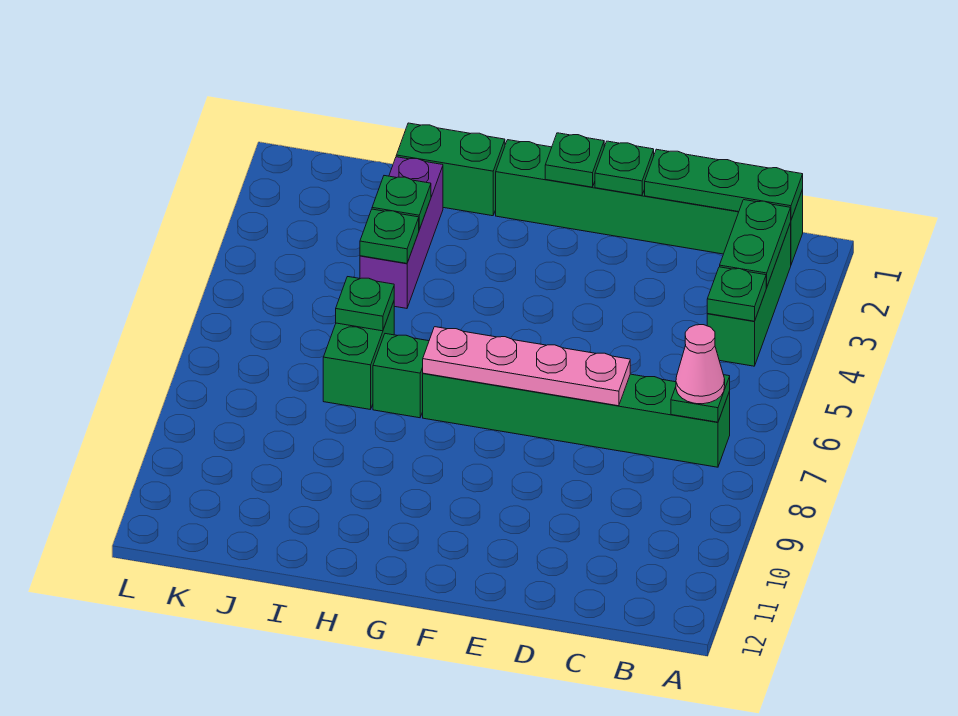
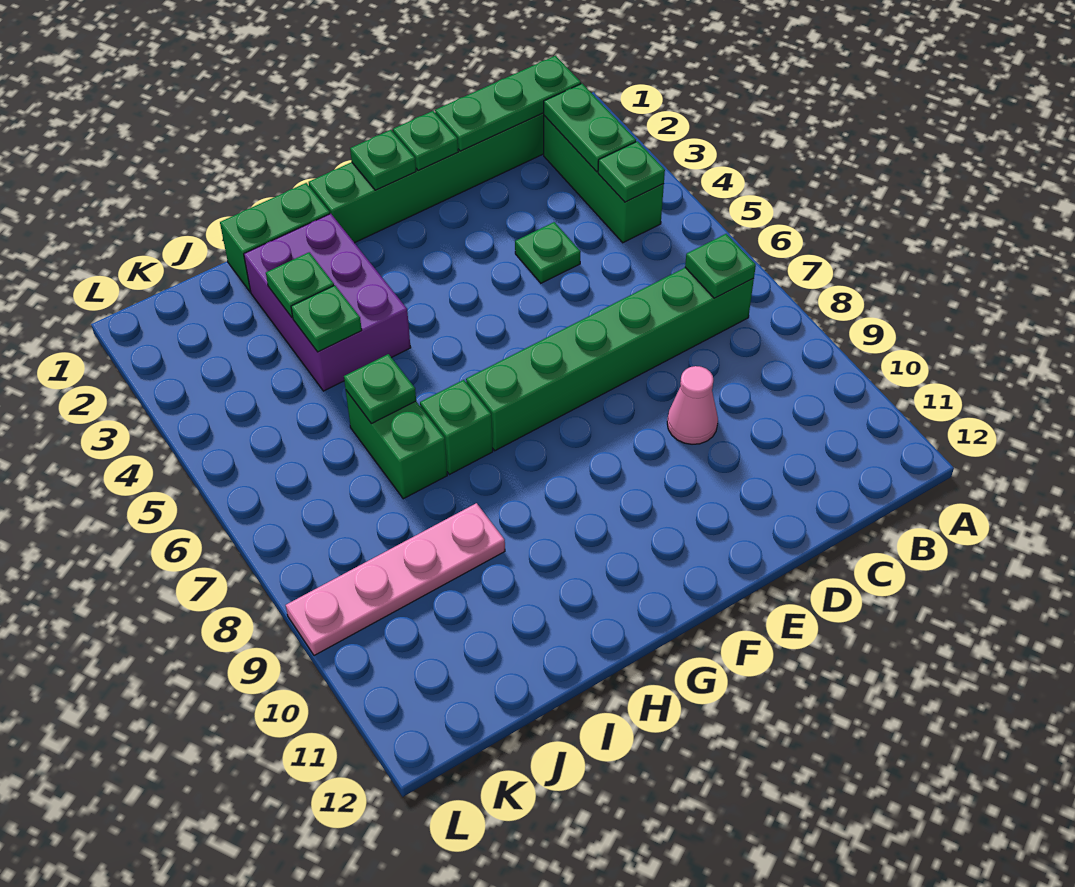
pink cone B7 level 3 -> pink cone D9 level 1
none -> green plate D4 level 1
pink plate D7:G7 level 2 -> pink plate I9:L9 level 1
purple brick I2:I4 level 1 -> purple brick H2:I4 level 1

